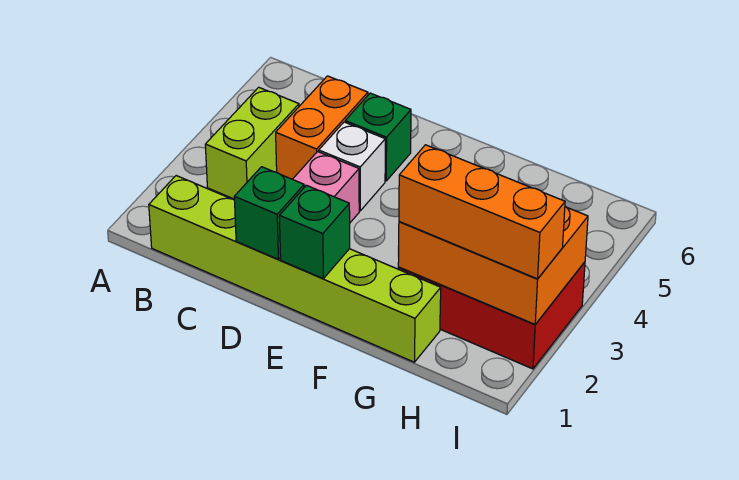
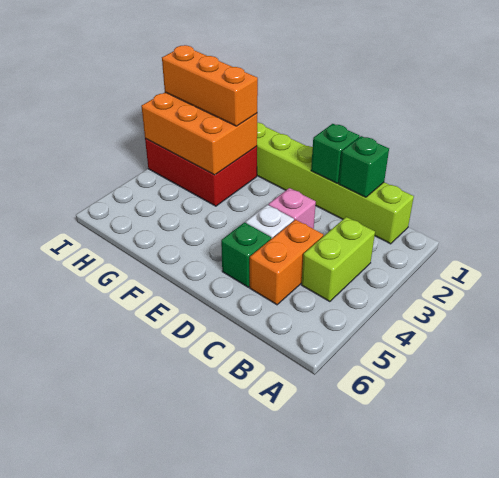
green brick E1 level 2 -> green brick C1 level 2

